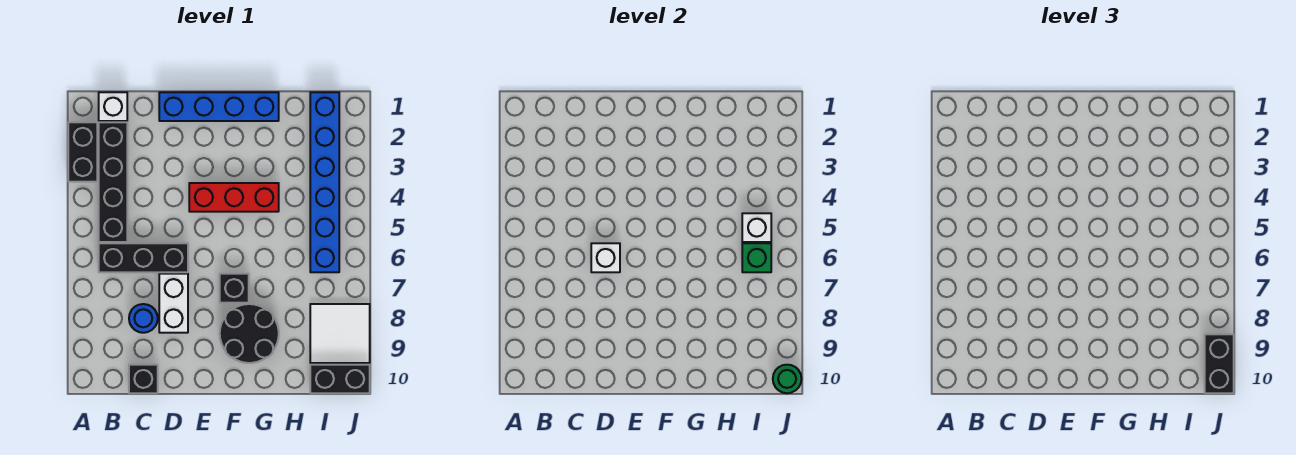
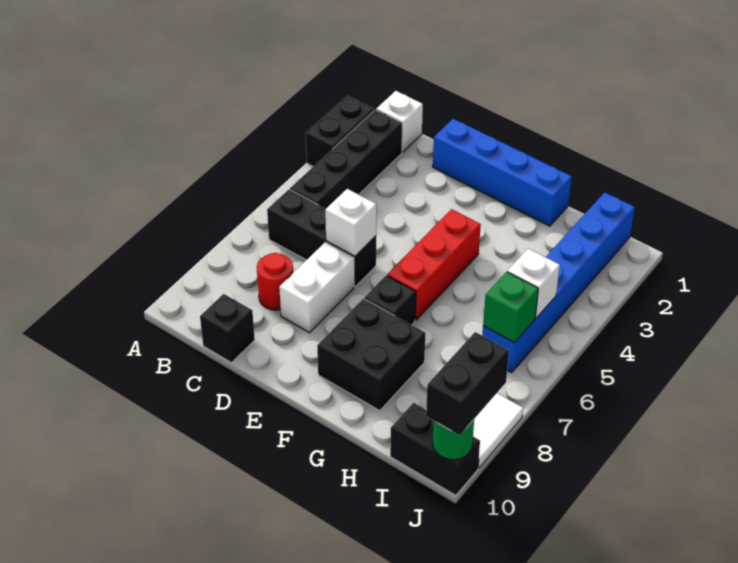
blue round brick C8 level 1 -> red round brick C8 level 1
red brick E4:G4 level 1 -> red brick F4:F6 level 1
black round brick F8:G9 level 1 -> black brick F8:G9 level 1

